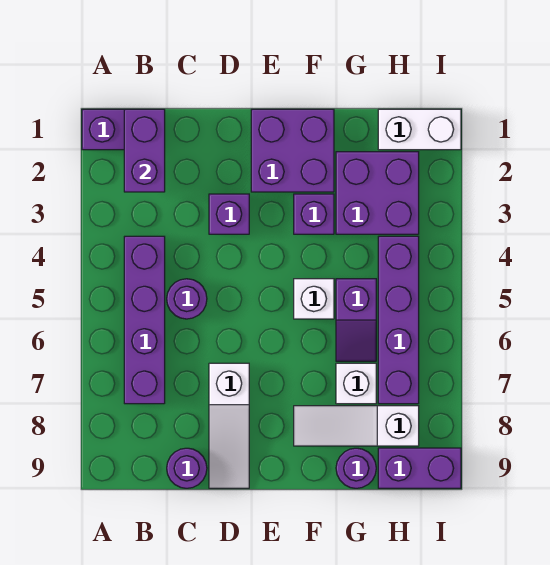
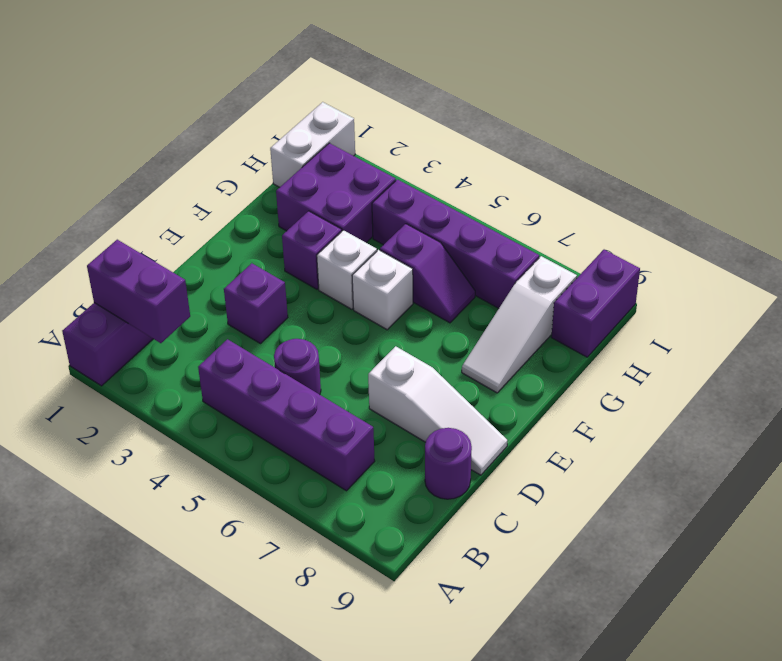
purple brick E1:F2 level 1 -> none
white brick G7 level 1 -> white brick F4 level 1
purple round brick G9 level 1 -> none

